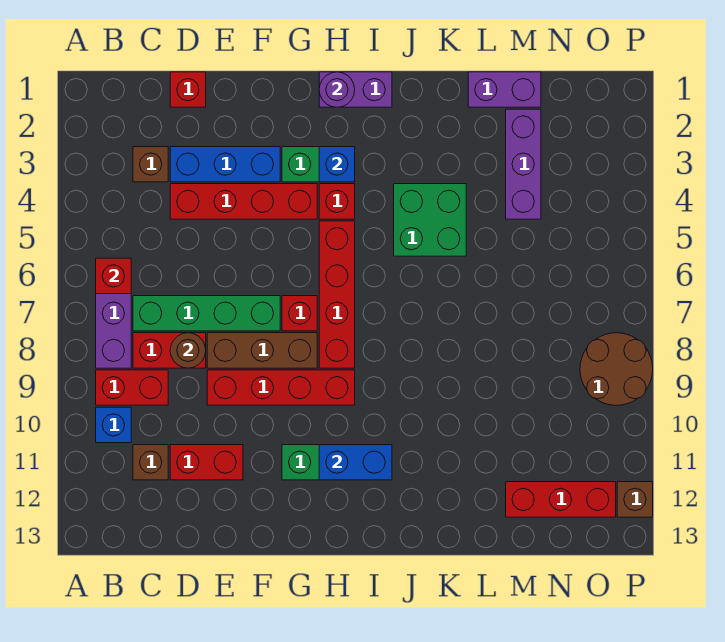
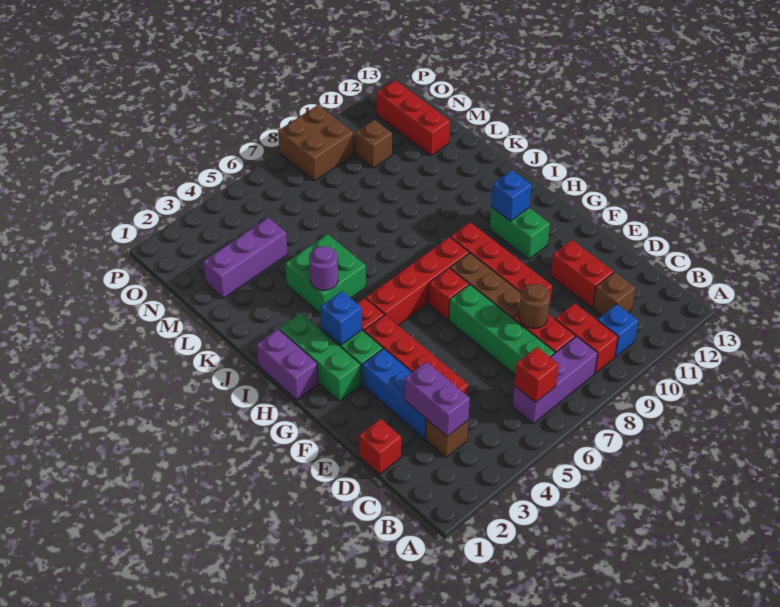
none -> green brick G2:I2 level 1
purple round brick H1 level 2 -> purple round brick J4 level 2
blue brick H11:I11 level 2 -> blue brick H11 level 2
purple brick L1:M1 level 1 -> purple brick C3:D3 level 2
brown round brick O8:P9 level 1 -> brown brick O8:P9 level 1
brown brick P12 level 1 -> brown brick N10 level 1

